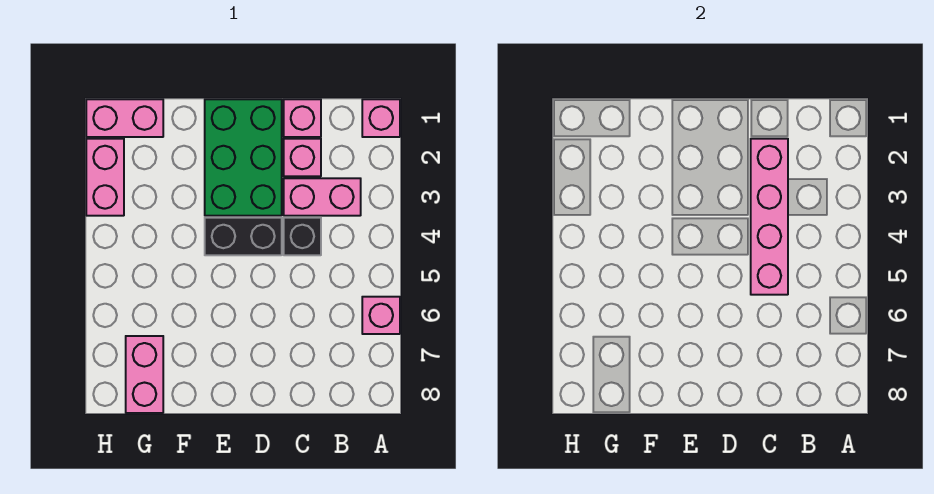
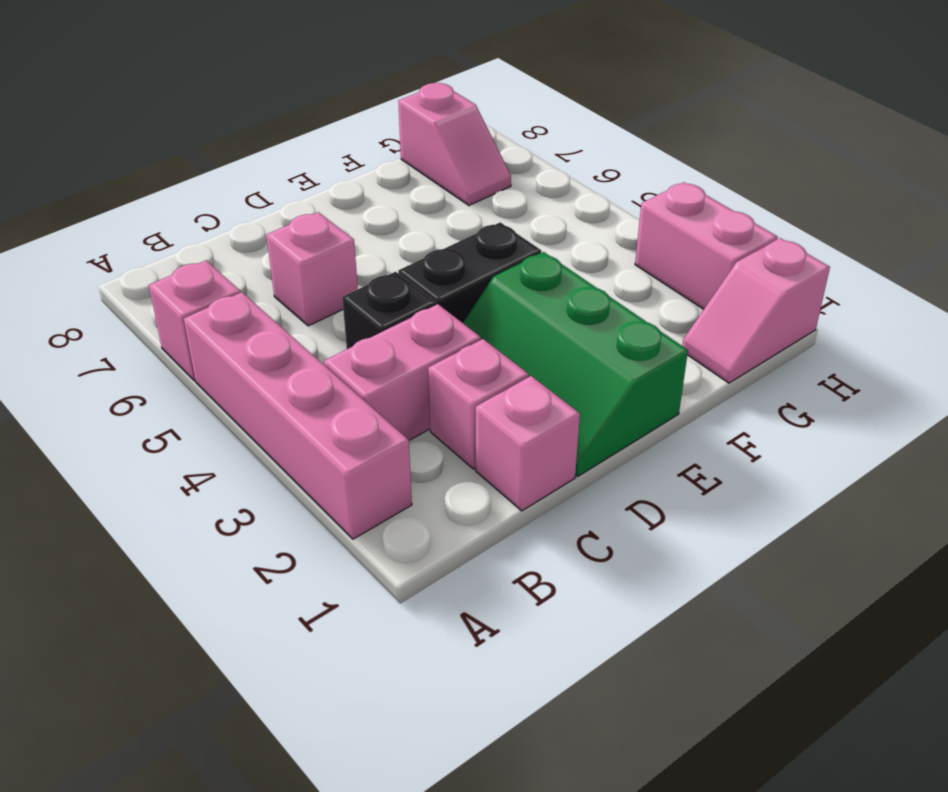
pink brick A1 level 1 -> pink brick C6 level 1
pink brick C2:C5 level 2 -> pink brick A2:A5 level 1
green brick D1:E3 level 1 -> green slope D1:E3 level 1 top E
pink brick G1:H1 level 1 -> pink slope G1:H1 level 1 top H
pink brick G7:G8 level 1 -> pink slope G7:G8 level 1 top 8

